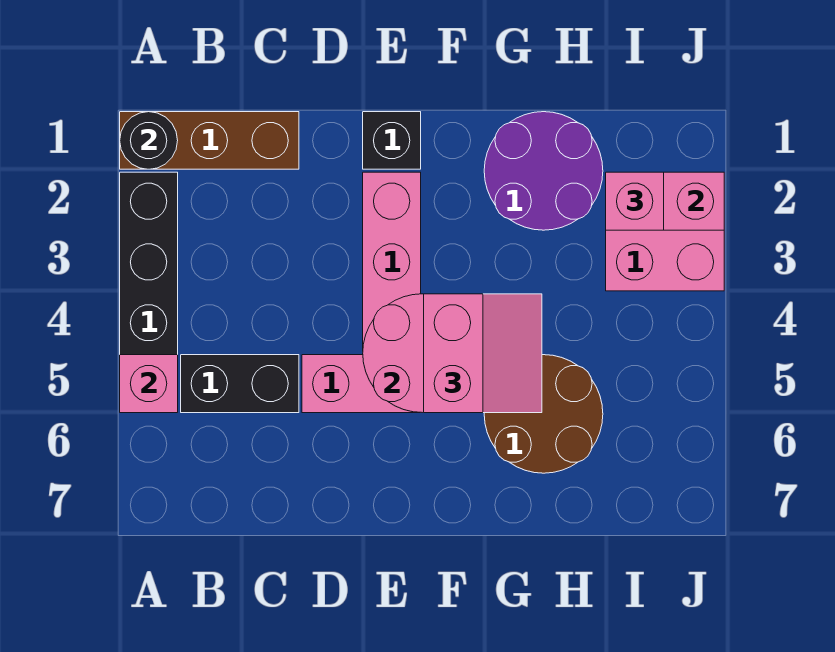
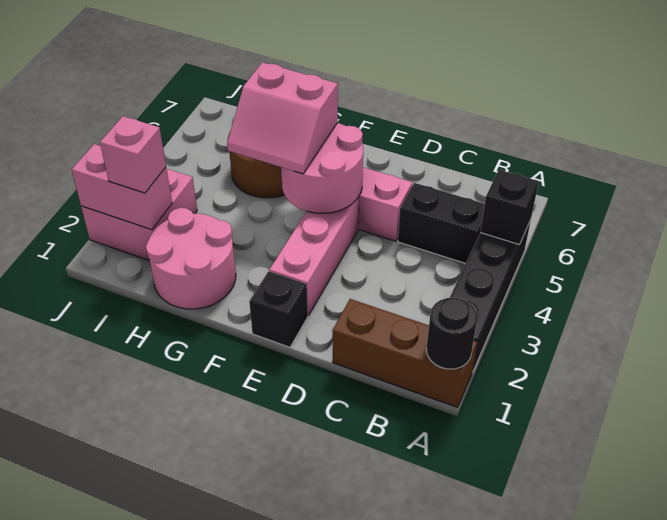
pink brick A5 level 2 -> black brick A5 level 2
pink slope F4:G5 level 3 top F -> pink slope F4:G5 level 3 top 5
purple round brick G1:H2 level 1 -> pink round brick G1:H2 level 1

